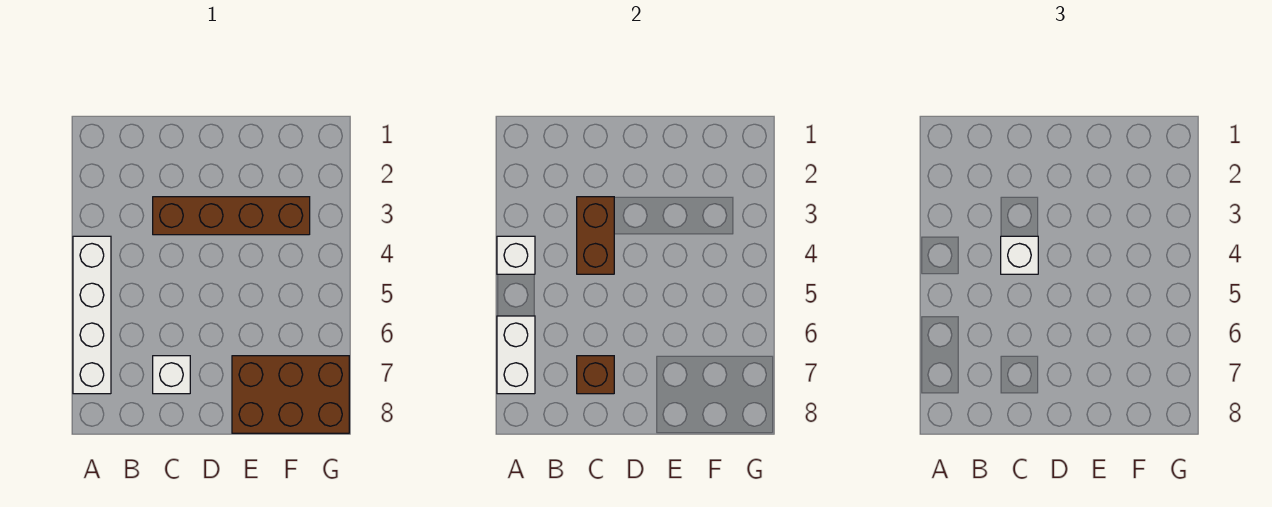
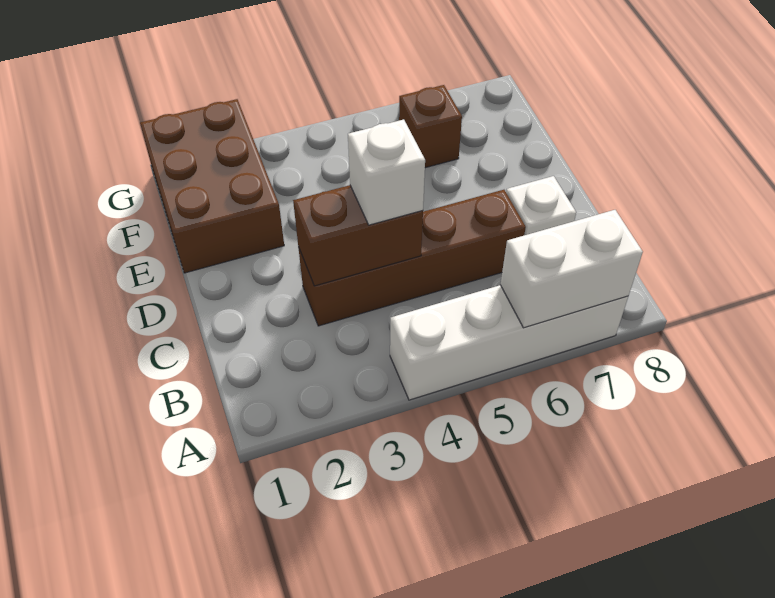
white brick A4 level 2 -> none
brown brick C3:F3 level 1 -> brown brick C3:C6 level 1
brown brick C7 level 2 -> brown brick F6 level 1
brown brick E7:G8 level 1 -> brown brick E1:G2 level 1

